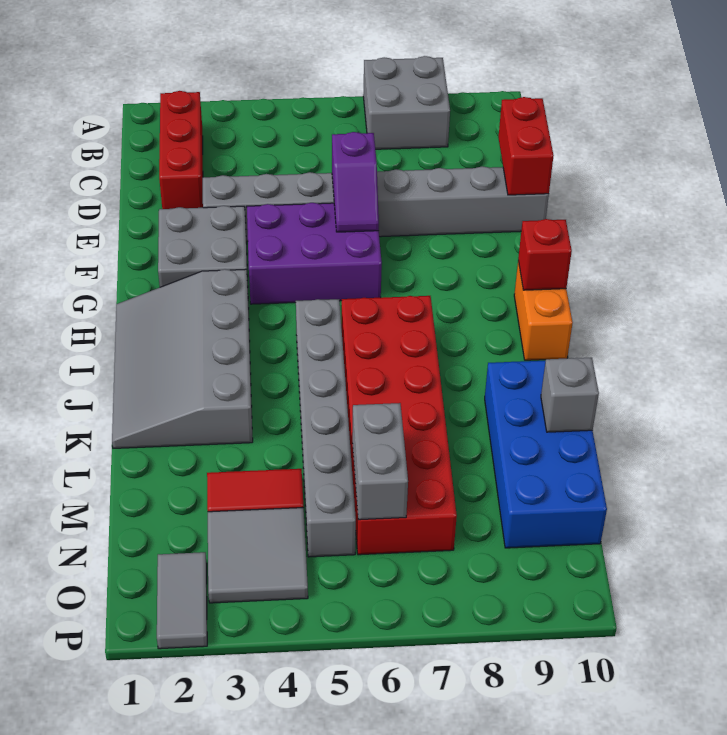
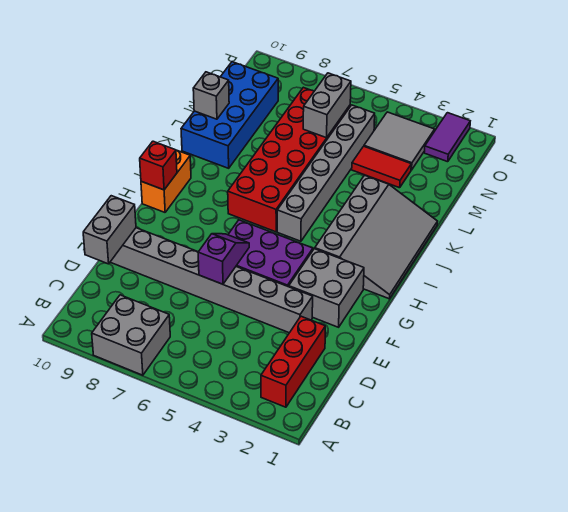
red brick D10:E10 level 2 -> grey brick D10:E10 level 2
grey tile O2:P2 level 1 -> purple tile O2:P2 level 1

